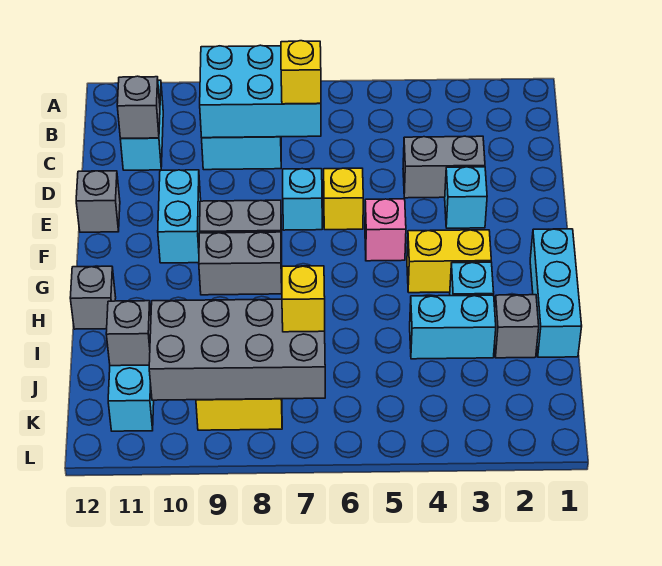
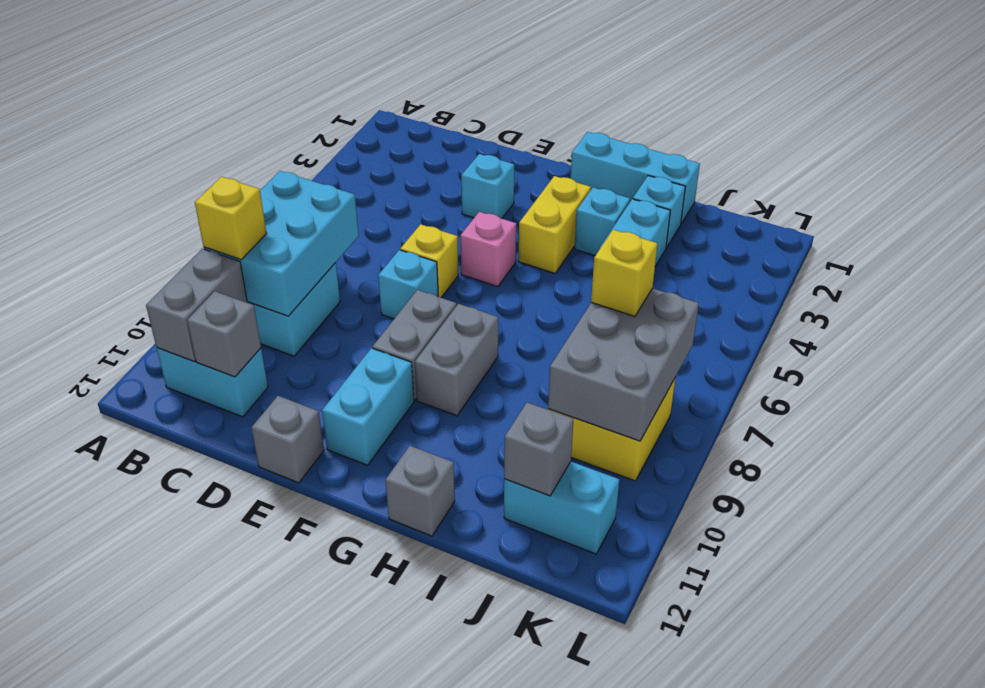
yellow brick C7 level 3 -> yellow brick B9 level 3
grey brick D3:D4 level 1 -> grey brick B10:B11 level 2
cyan brick E10:F10 level 1 -> cyan brick F10:F11 level 1
grey brick I2 level 1 -> cyan brick I2 level 1
grey brick J7:K10 level 2 -> grey brick J7:K9 level 2

